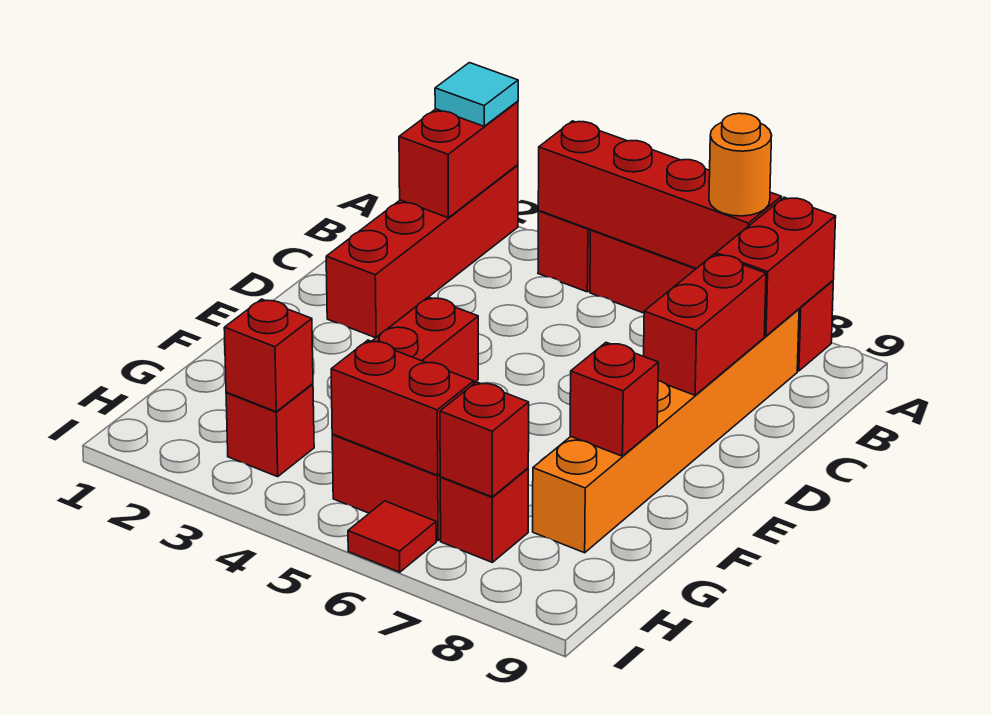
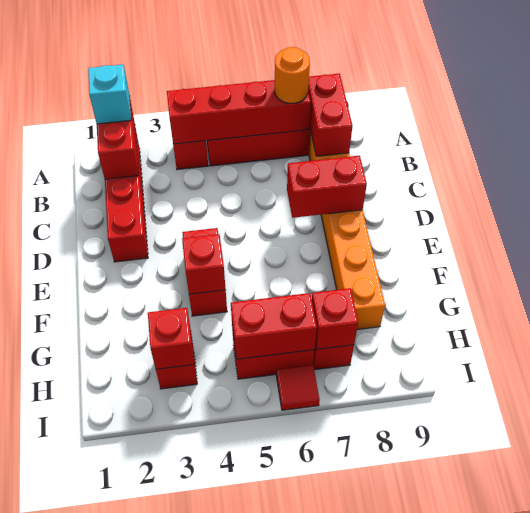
cyan tile A2 level 3 -> cyan brick A2 level 3
red brick C8:D8 level 2 -> red brick D7:D8 level 2
red brick F8 level 2 -> red brick F4 level 2

